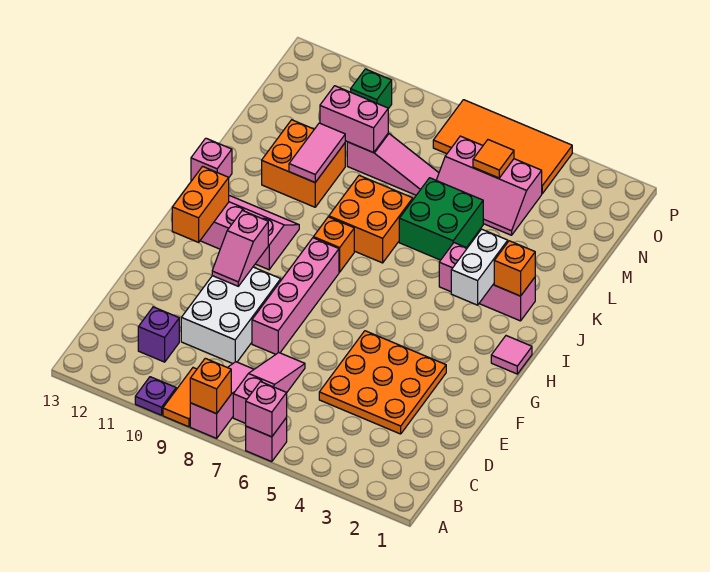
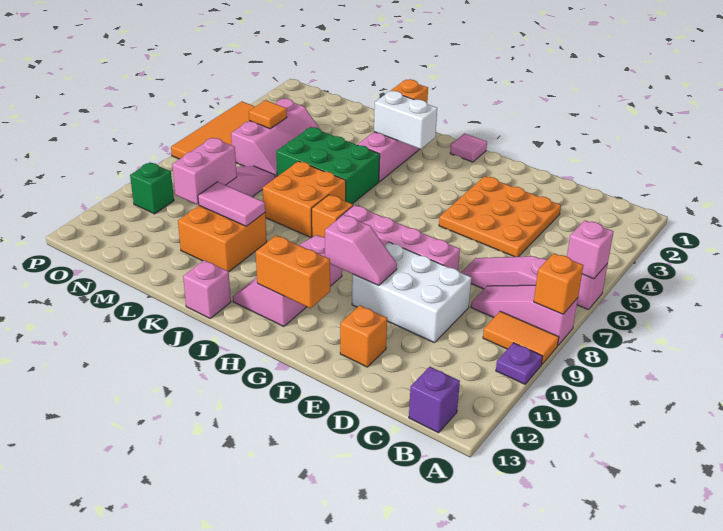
purple brick C11 level 1 -> purple brick B13 level 1
none -> orange brick E12 level 1
green brick K5:L6 level 1 -> green brick J5:L6 level 1

